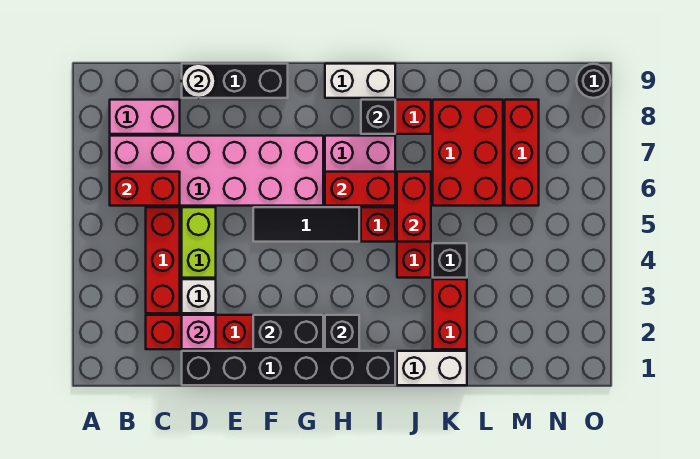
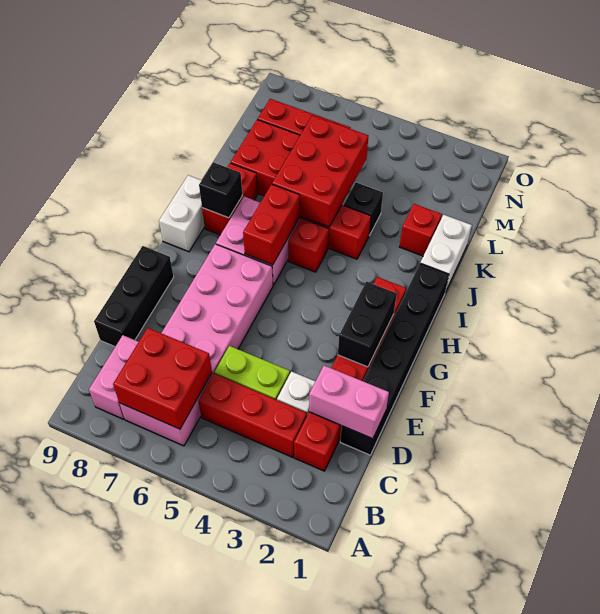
red brick B6:C6 level 2 -> red brick B6:C7 level 2
pink brick D2 level 2 -> pink brick D1:D2 level 2
white round brick D9 level 2 -> none
black tile F5:H5 level 1 -> none
black brick H2 level 2 -> none
red brick J5:J6 level 2 -> red brick J5:L6 level 2
red brick K2:K3 level 1 -> red brick K2 level 1
black round brick O9 level 1 -> none

